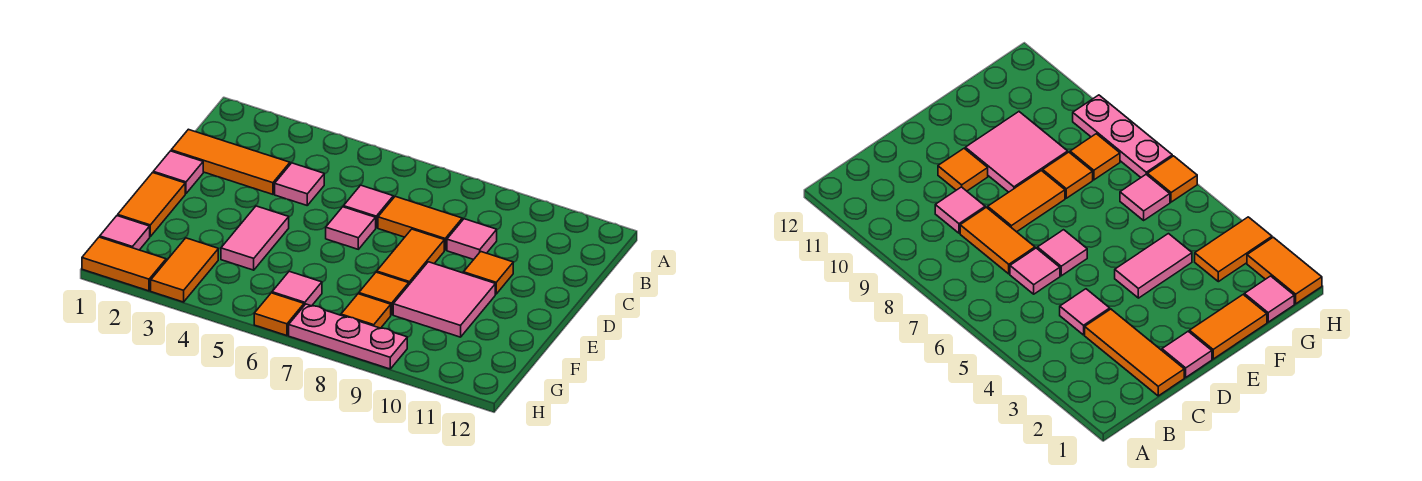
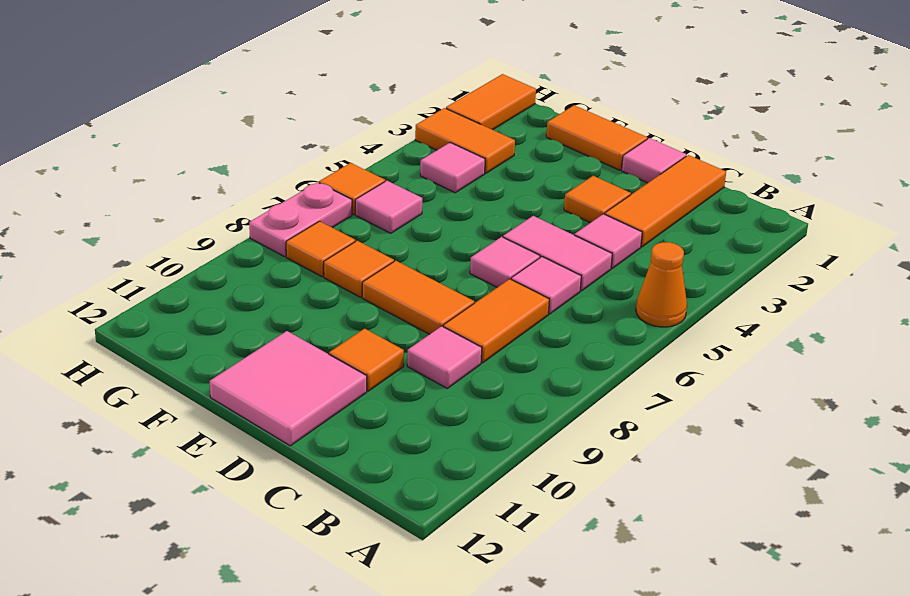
none -> orange cone A5 level 1
none -> orange tile D3 level 1
pink tile E4:F4 level 1 -> pink tile C5:D5 level 1
pink tile E9:F10 level 1 -> pink tile D11:E12 level 1
pink tile G1 level 1 -> pink tile G4 level 1
pink plate H7:H9 level 1 -> pink plate H7:H8 level 1

